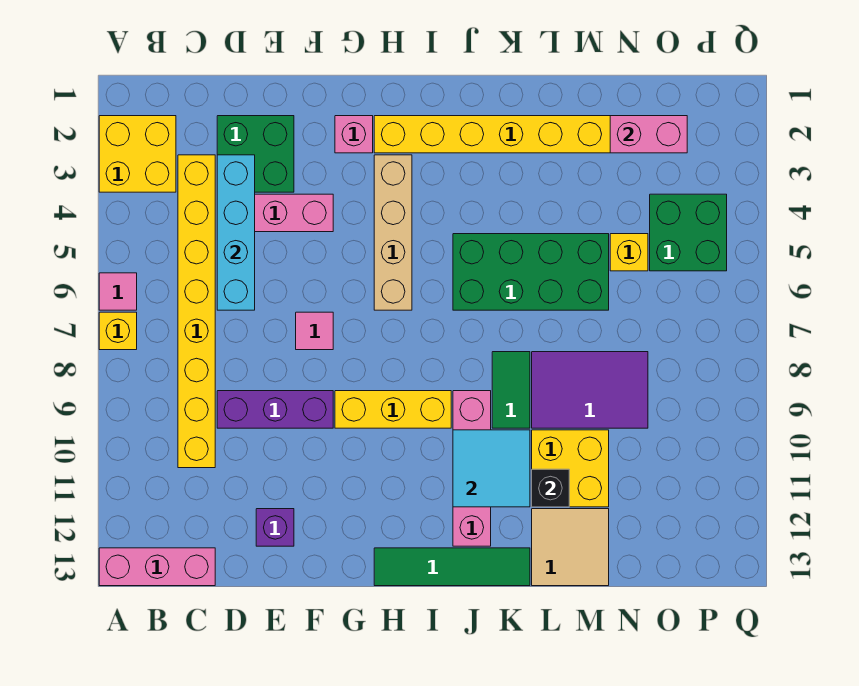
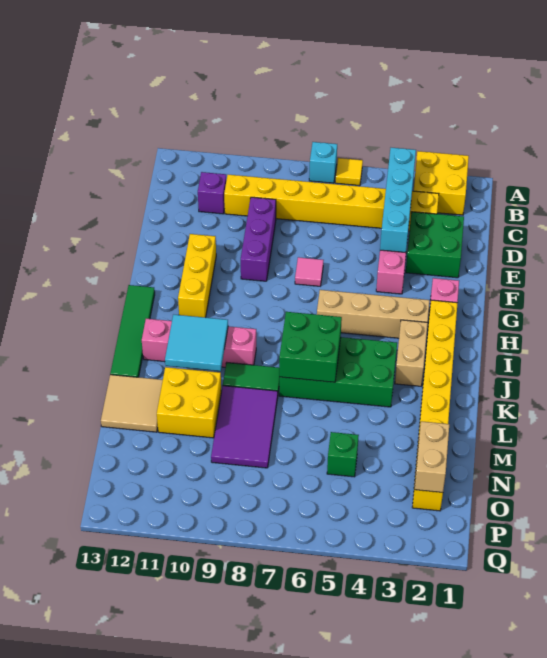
pink tile A6 level 1 -> yellow tile A6 level 1
yellow brick A7 level 1 -> cyan brick A7 level 1
pink brick A13:C13 level 1 -> none
cyan brick D3:D6 level 2 -> cyan brick B4:E4 level 2
purple brick E12 level 1 -> purple brick C11 level 1
yellow brick G9:I9 level 1 -> yellow brick F11:H11 level 1
none -> tan brick I3:J3 level 1
green brick J5:M6 level 1 -> green brick J4:K7 level 1
black brick L11 level 2 -> none
pink brick N2:O2 level 2 -> tan brick N2:O2 level 2
yellow brick N5 level 1 -> green brick N5 level 1
green brick O4:P5 level 1 -> green brick J6:K7 level 2

